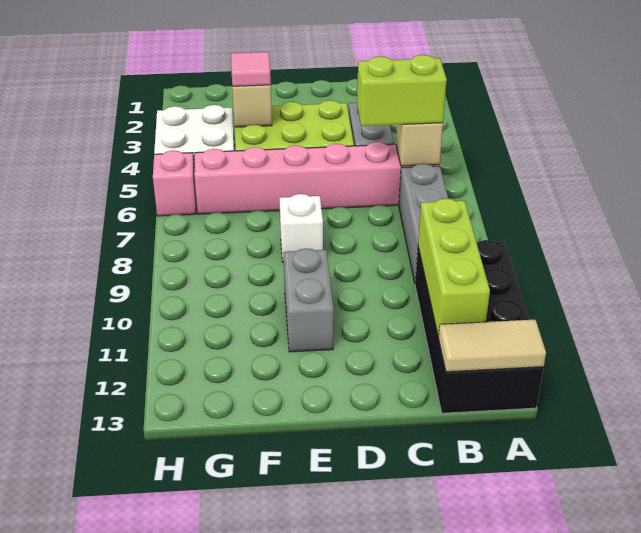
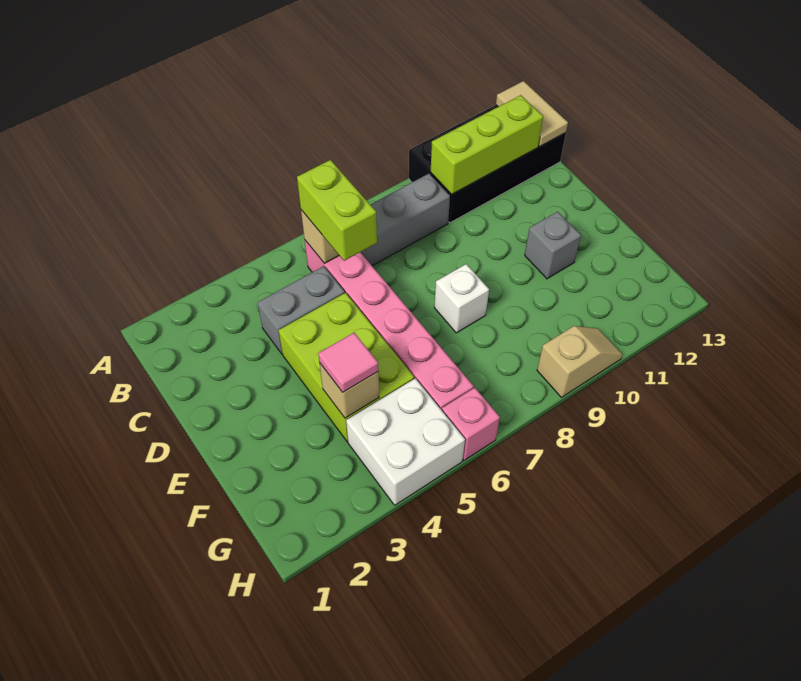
grey brick E10:E11 level 1 -> grey brick E11 level 1
none -> tan slope H9:H10 level 1 top 9

